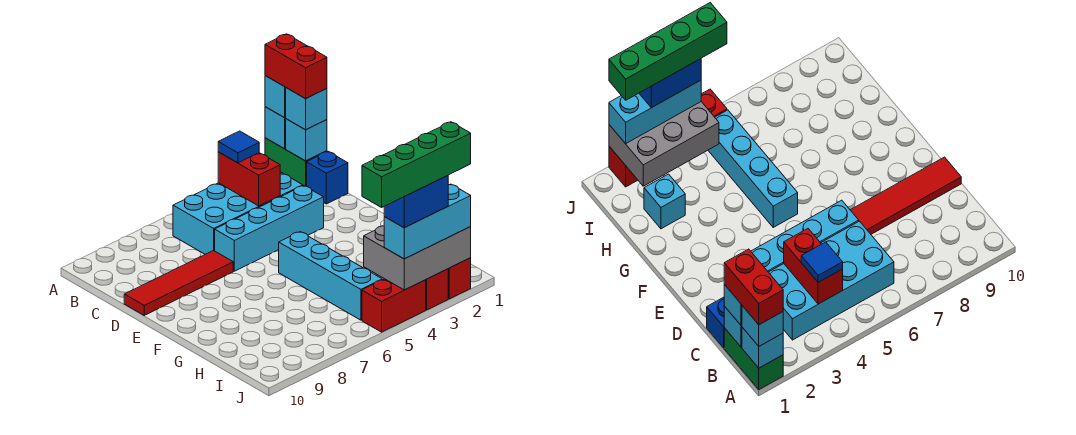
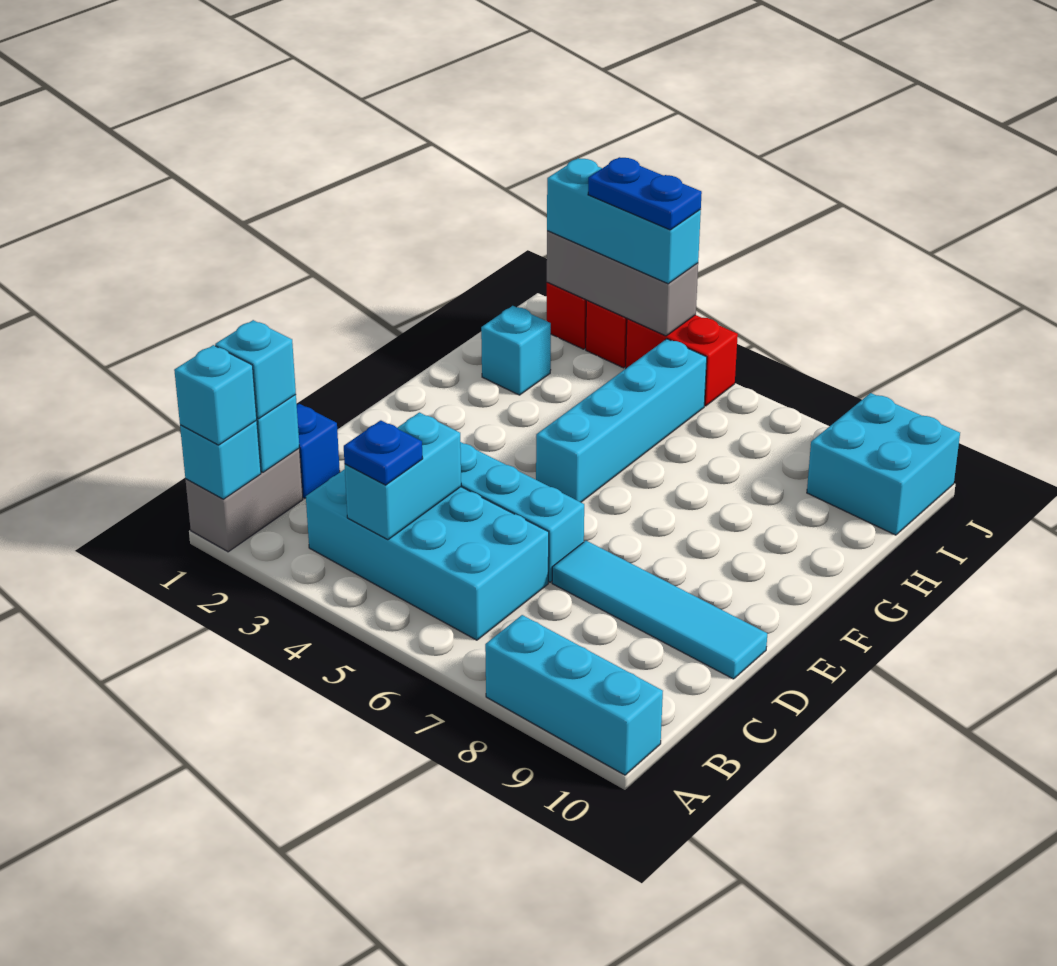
green brick A1:B1 level 1 -> grey brick A1:B1 level 1
red brick A1:B1 level 4 -> none
none -> cyan brick A8:A10 level 1
red brick B4:C4 level 2 -> cyan brick B4:C4 level 2
blue tile B4 level 3 -> blue plate B4 level 3
red tile D7:D10 level 1 -> cyan tile D7:D10 level 1
grey brick I2:J4 level 2 -> grey brick J2:J4 level 2
none -> cyan brick I9:J10 level 1
green brick J2:J5 level 5 -> none
blue brick J3:J4 level 4 -> blue plate J3:J4 level 4

